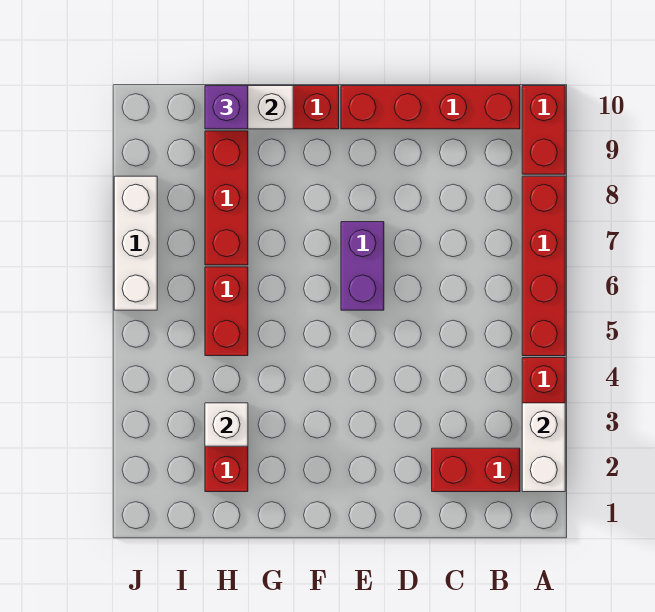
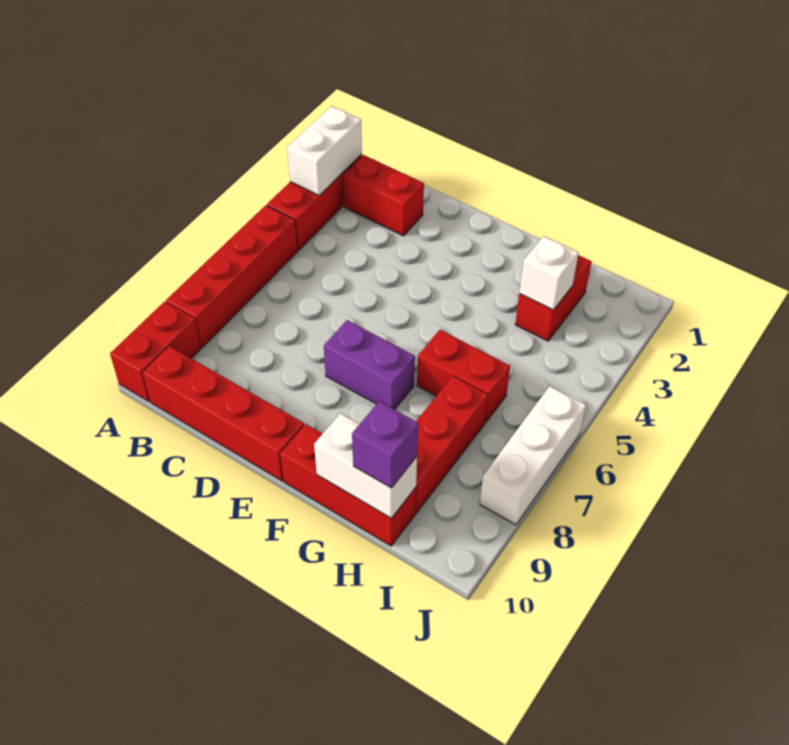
purple brick E6:E7 level 1 -> purple brick E7:F7 level 1
red brick H5:H6 level 1 -> red brick G6:H6 level 1

